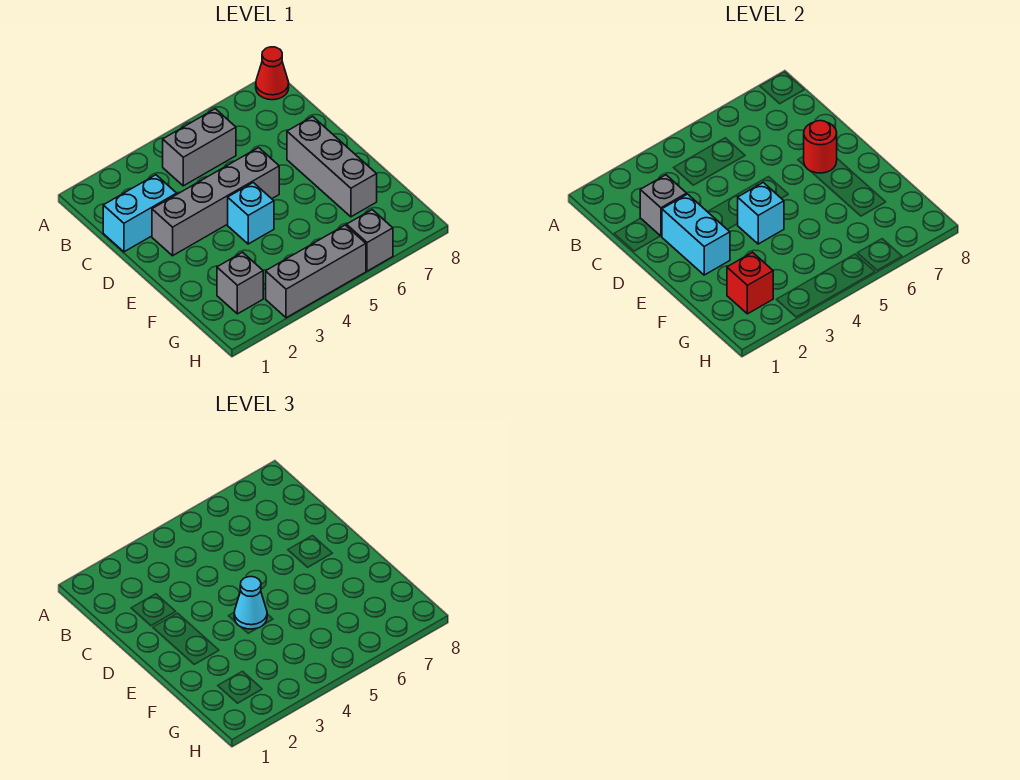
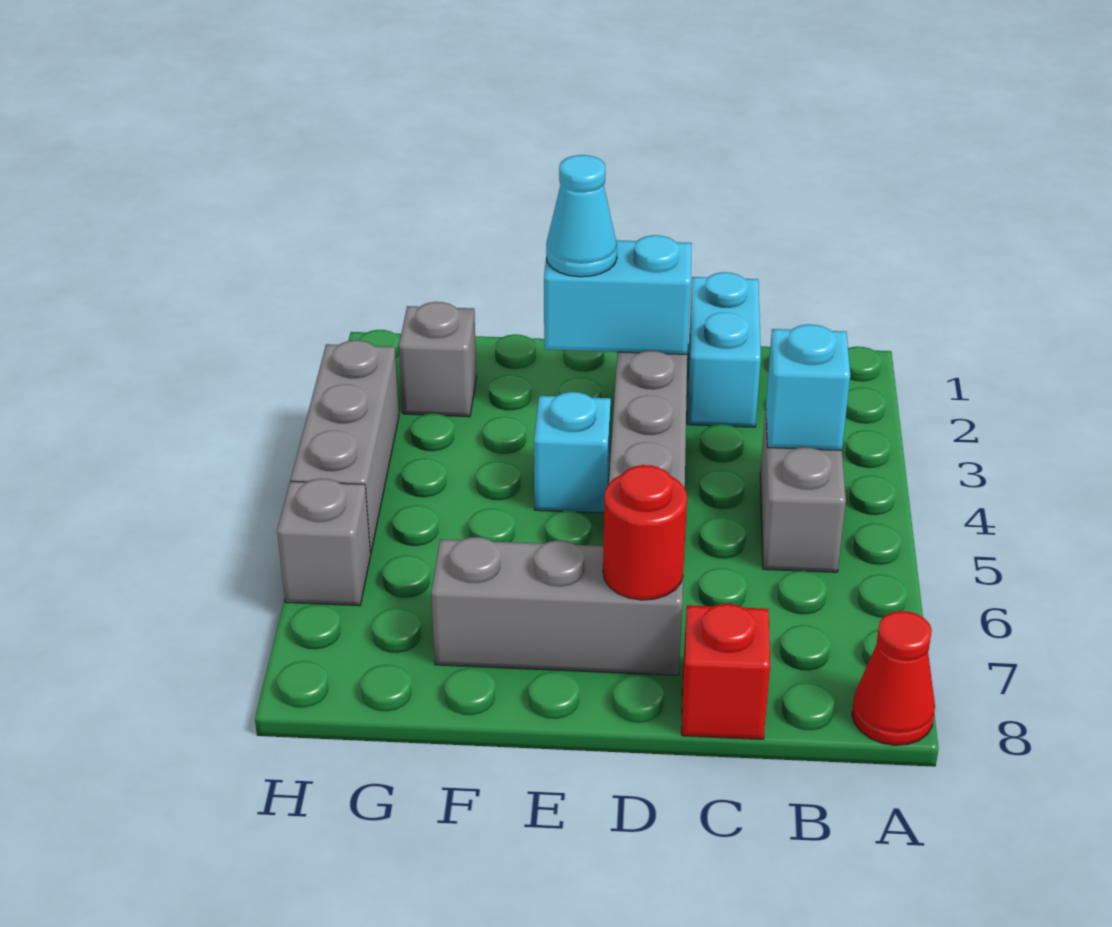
grey brick C2 level 2 -> none
cyan brick E4 level 2 -> cyan brick B4 level 2
cyan cone E4 level 3 -> cyan cone E2 level 3
red brick G2 level 2 -> red brick C8 level 1

